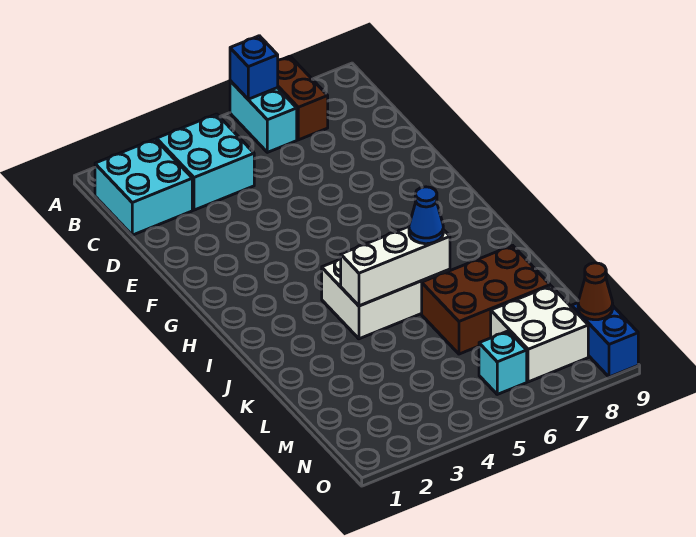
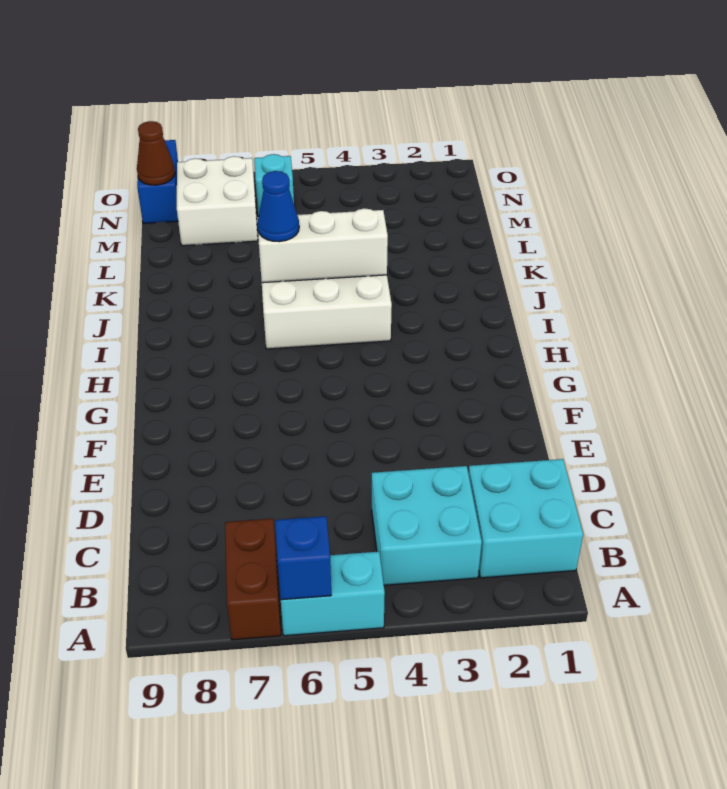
cyan brick A6:B6 level 1 -> cyan brick A5:A6 level 1
brown brick K6:L8 level 1 -> none

